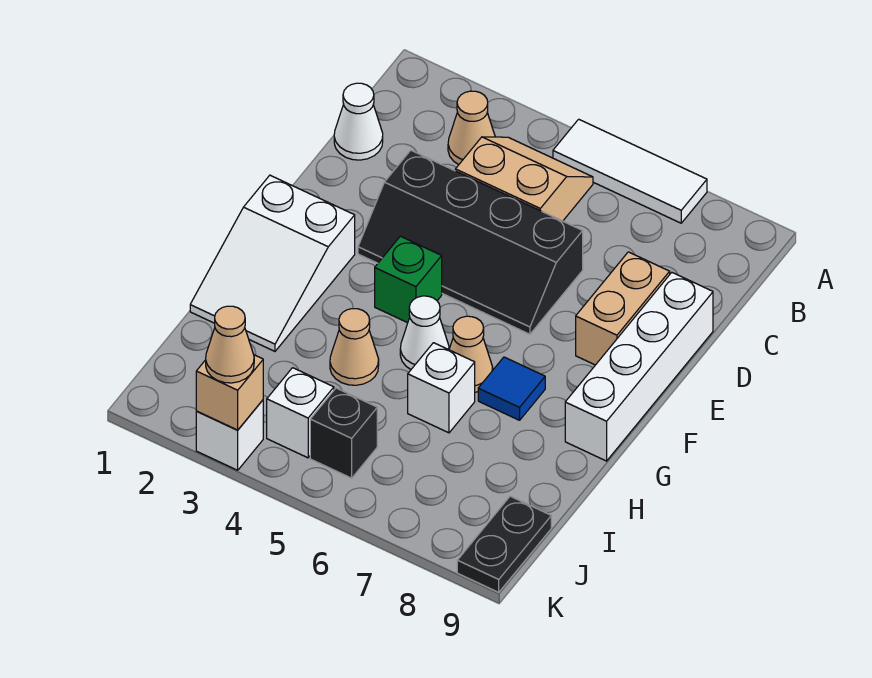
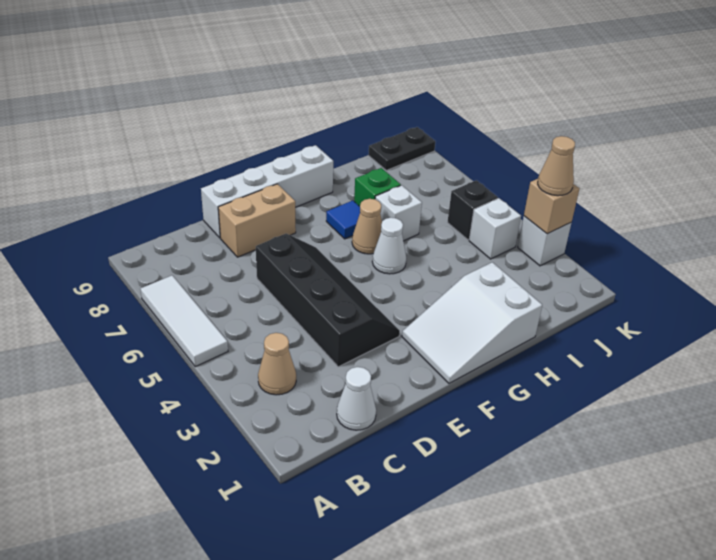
tan slope B4:C5 level 1 top C -> none
white slope F1:H2 level 1 top F -> white slope F1:H2 level 1 top H
green brick F4 level 1 -> green brick H7 level 1
tan cone H4 level 1 -> none

